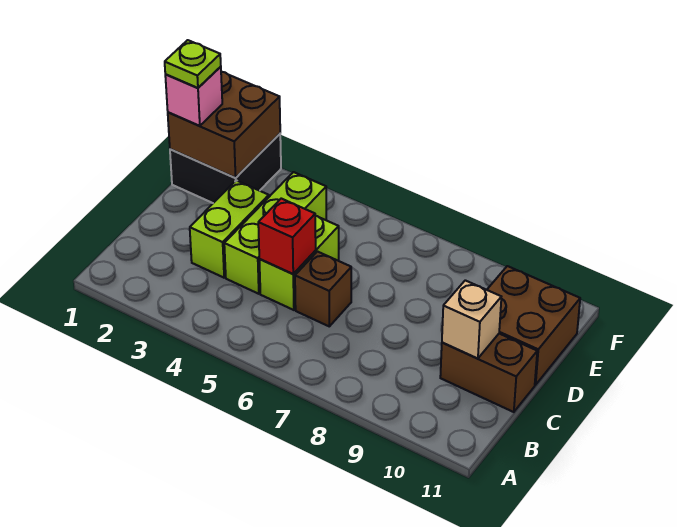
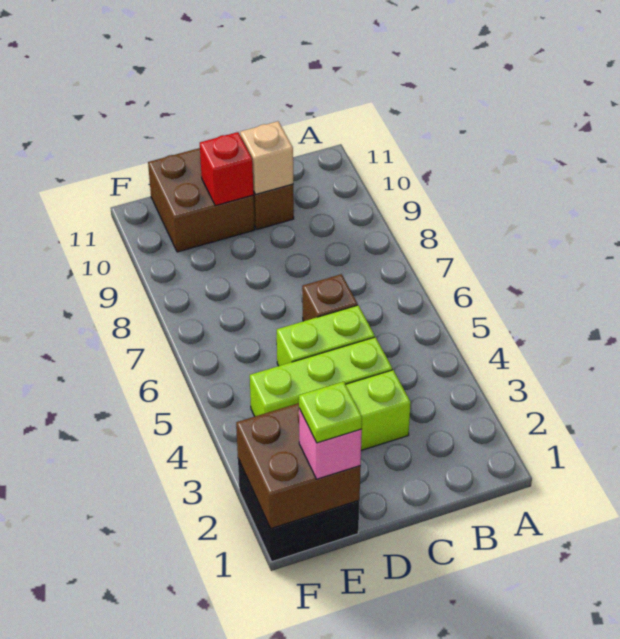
red brick C5 level 2 -> red brick D10 level 2

